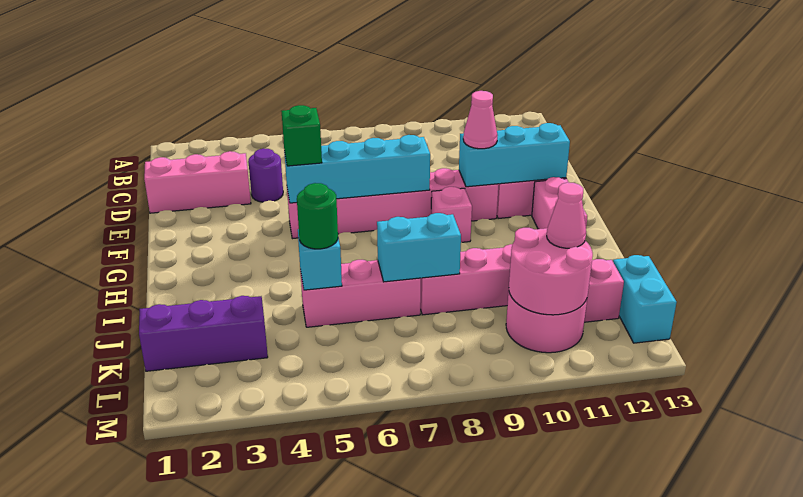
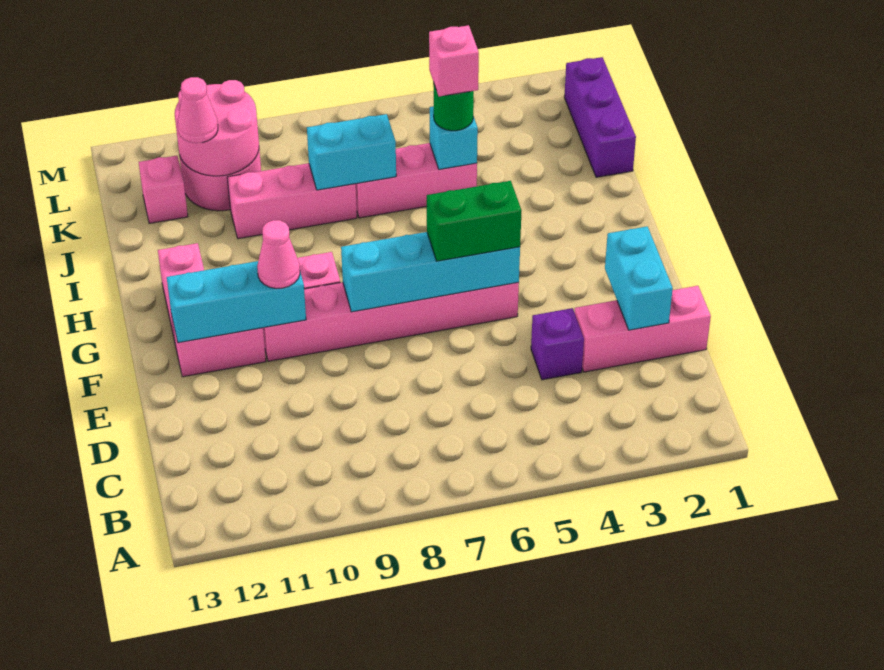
purple round brick D4 level 1 -> purple brick D4 level 1
green brick F5 level 3 -> green brick F5:F6 level 3
none -> pink brick J5 level 4
purple brick K1:K3 level 1 -> purple brick J1:L1 level 1
cyan brick K13:L13 level 1 -> cyan brick D2:E2 level 2

